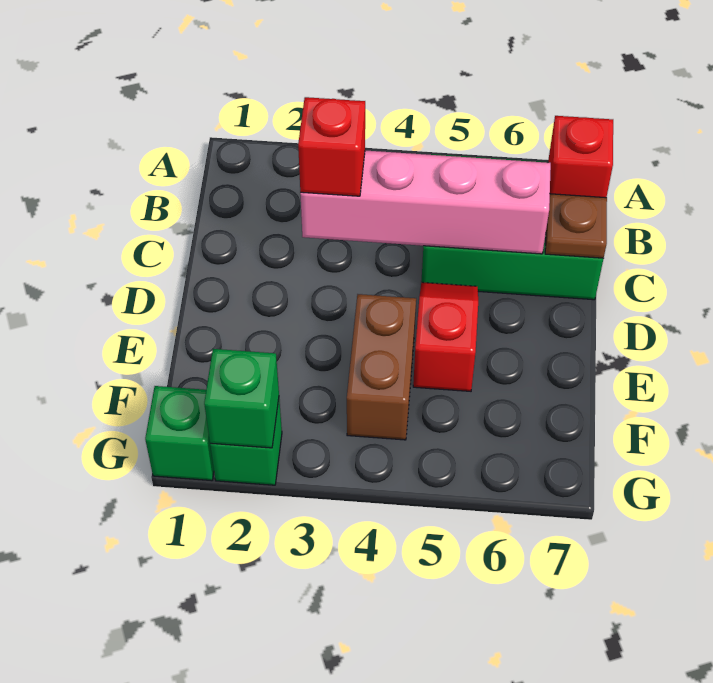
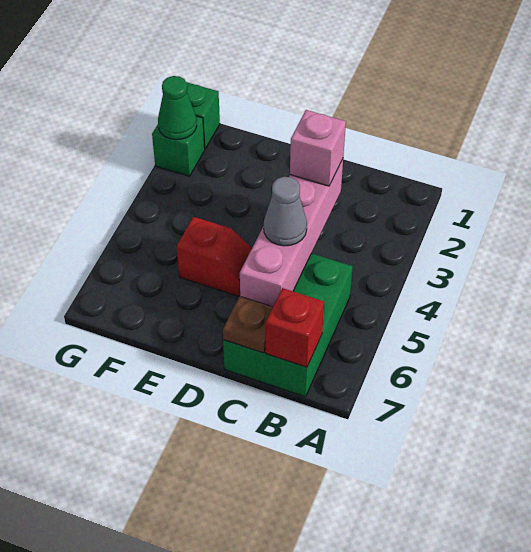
red brick C3 level 3 -> pink brick C3 level 3
none -> grey cone C5 level 3
brown brick E4:F4 level 1 -> none
green brick G2 level 2 -> green cone G2 level 2

